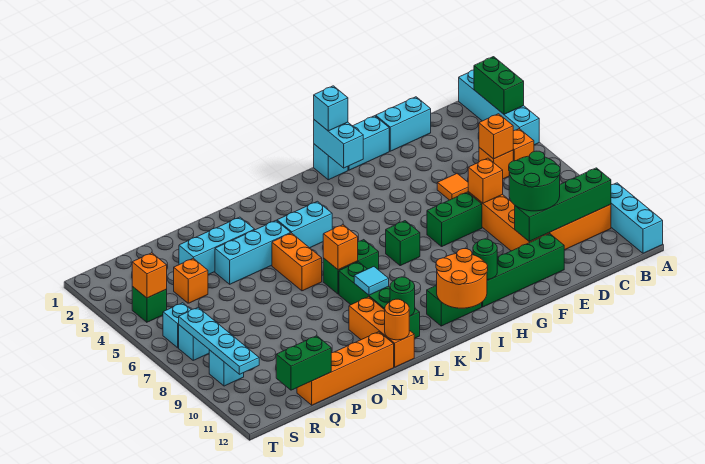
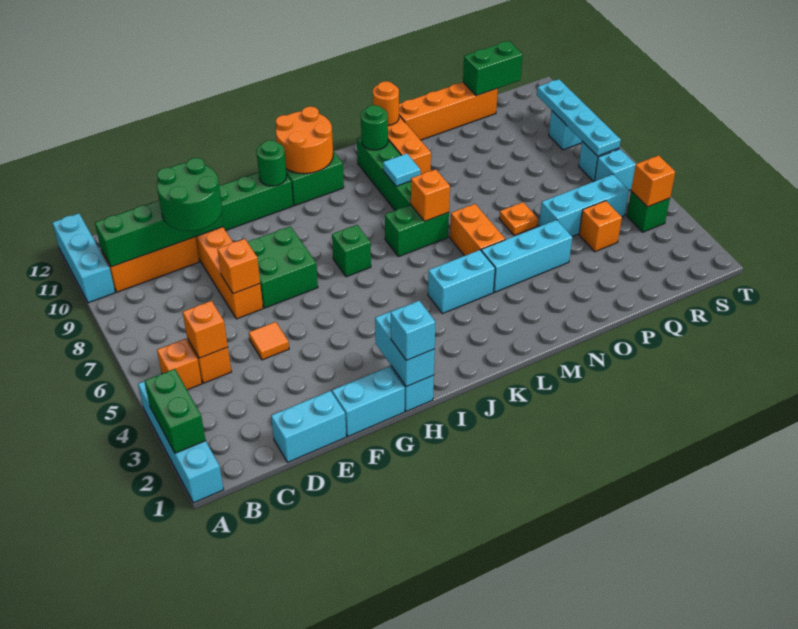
green brick F7:G7 level 1 -> green brick F7:G8 level 1
cyan brick N3:P3 level 1 -> cyan brick P5:R5 level 1
none -> orange plate O6 level 1

